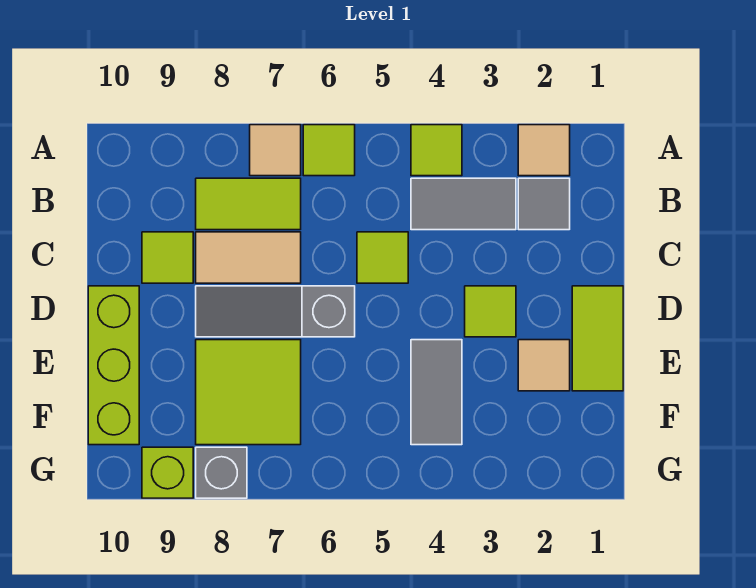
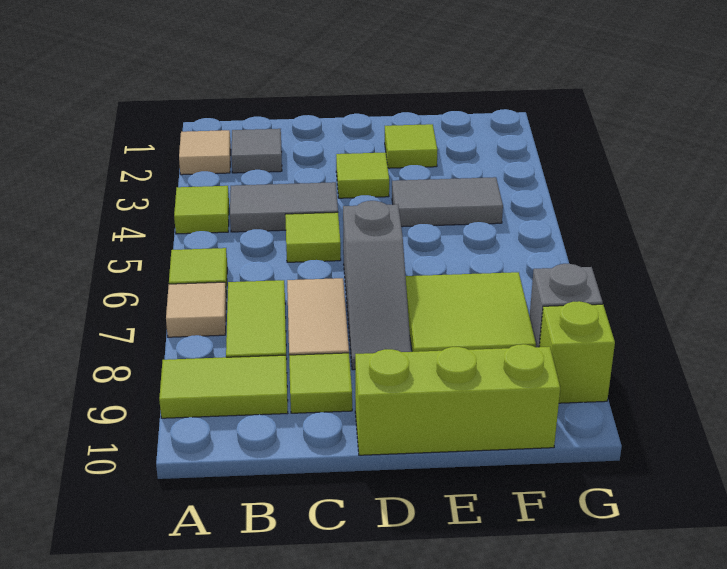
grey tile B3:B4 level 1 -> grey tile B4:C4 level 1
lime tile D1:E1 level 1 -> lime tile A9:B9 level 1
tan tile E2 level 1 -> lime tile E2 level 1

